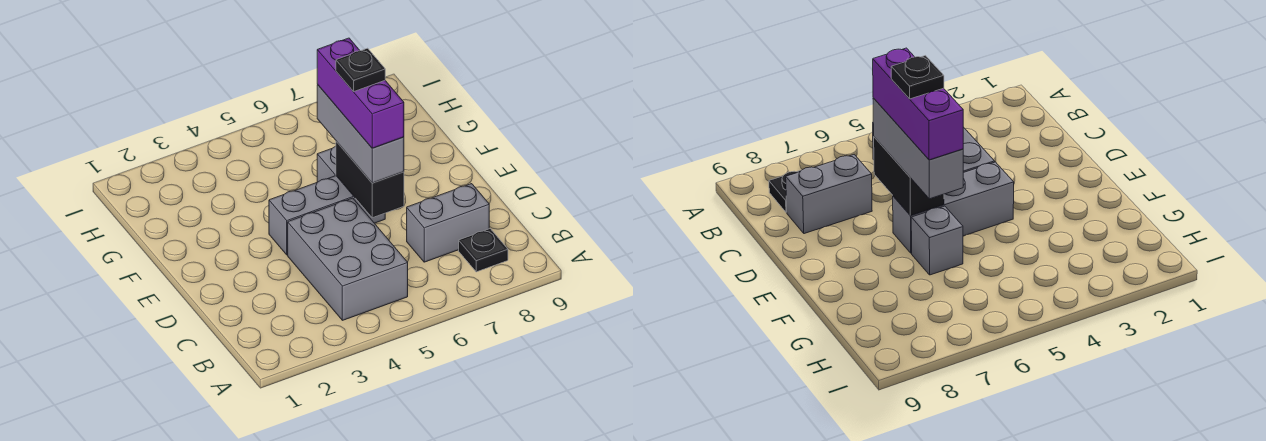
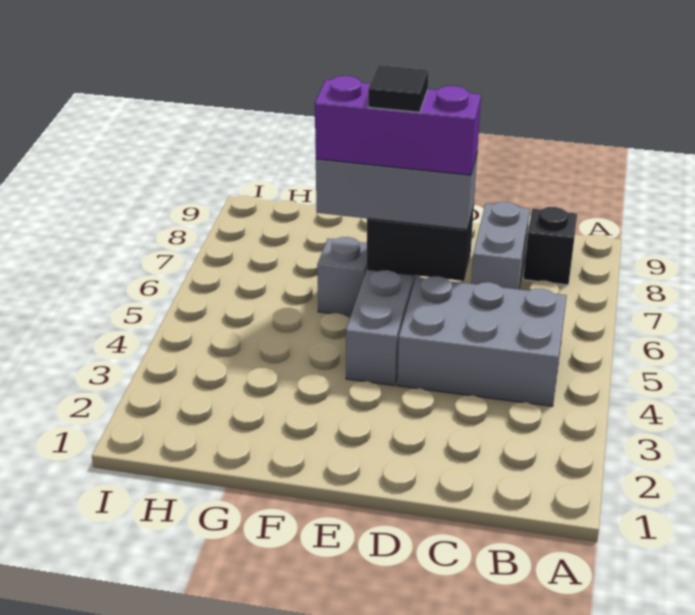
black plate B8 level 1 -> black brick B8 level 1
black plate E6 level 5 -> black tile E6 level 5

